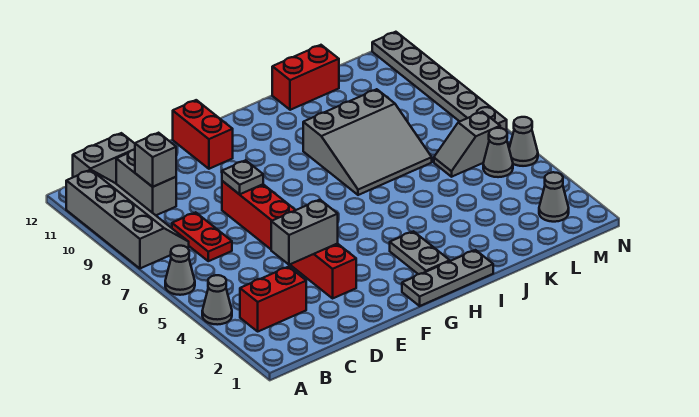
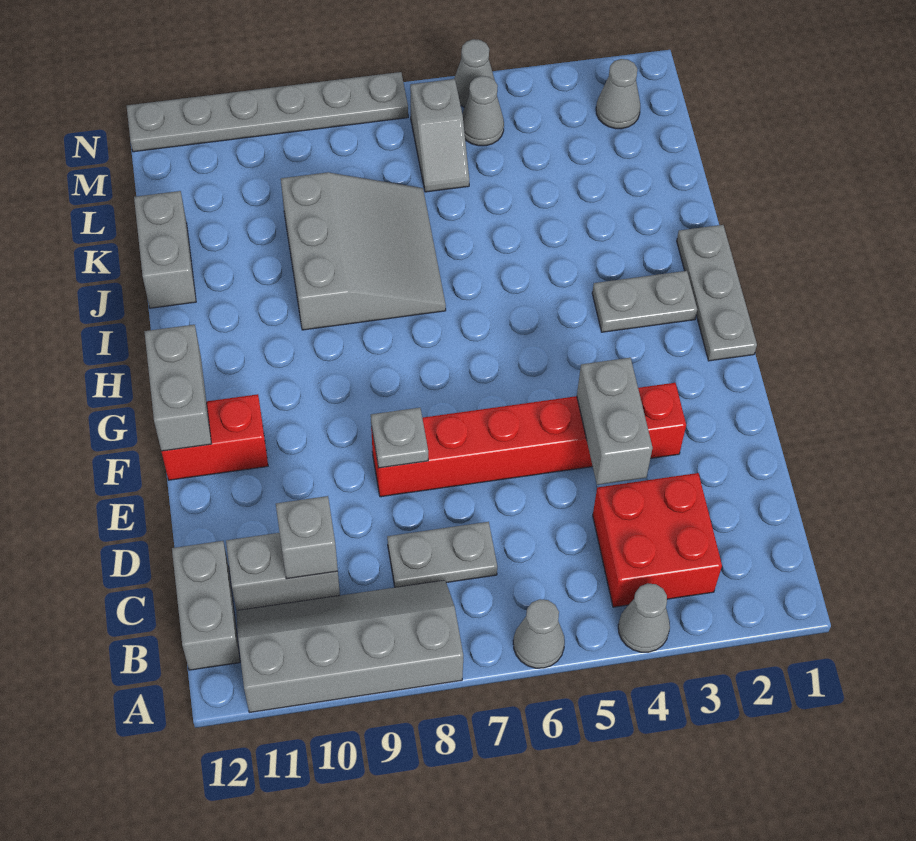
red brick B3:C3 level 1 -> red brick B3:C4 level 1
red plate C7:C8 level 1 -> grey plate C7:C8 level 1
none -> grey brick F12:G12 level 2
red brick J12:K12 level 1 -> grey brick J12:K12 level 1

